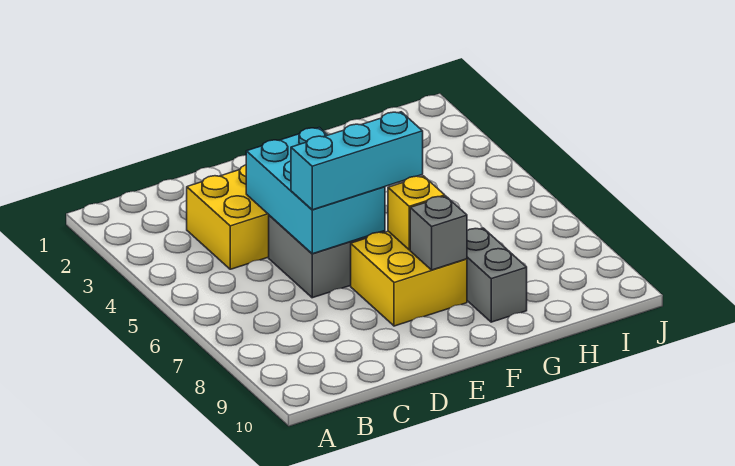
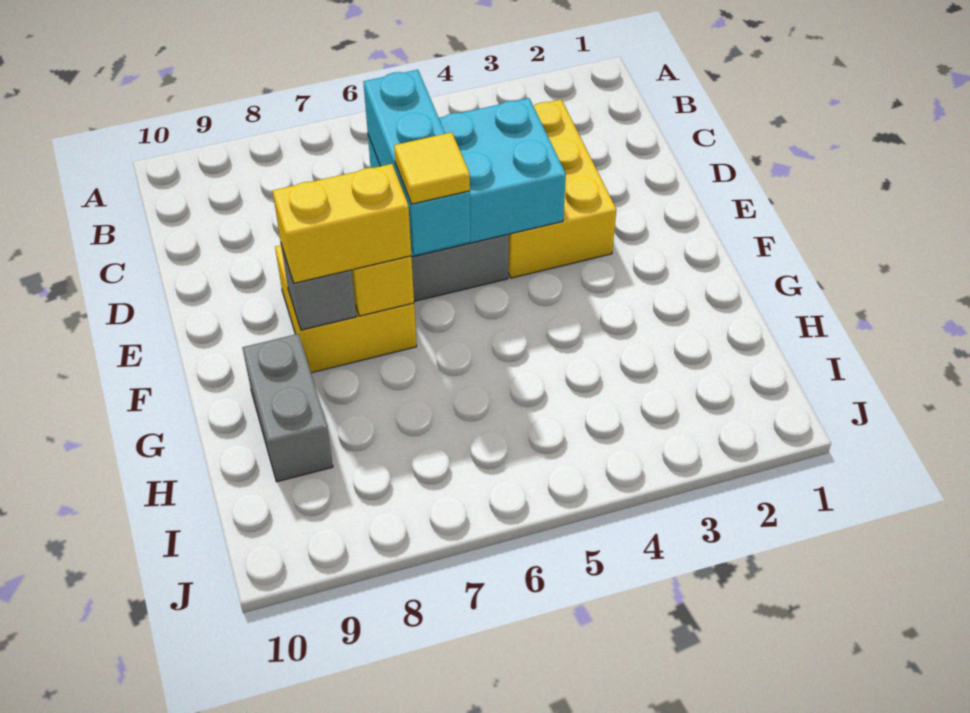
none -> yellow tile F6 level 4
none -> yellow brick F7:F8 level 3
grey brick G8:G9 level 1 -> grey brick G9:H9 level 1

